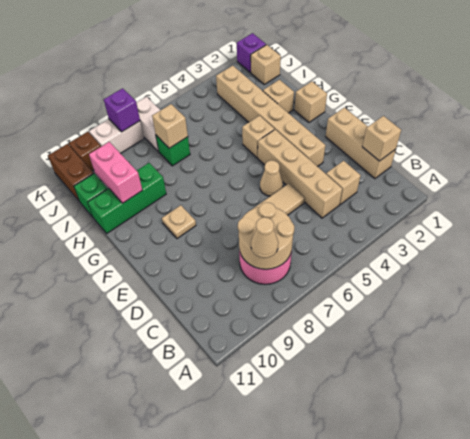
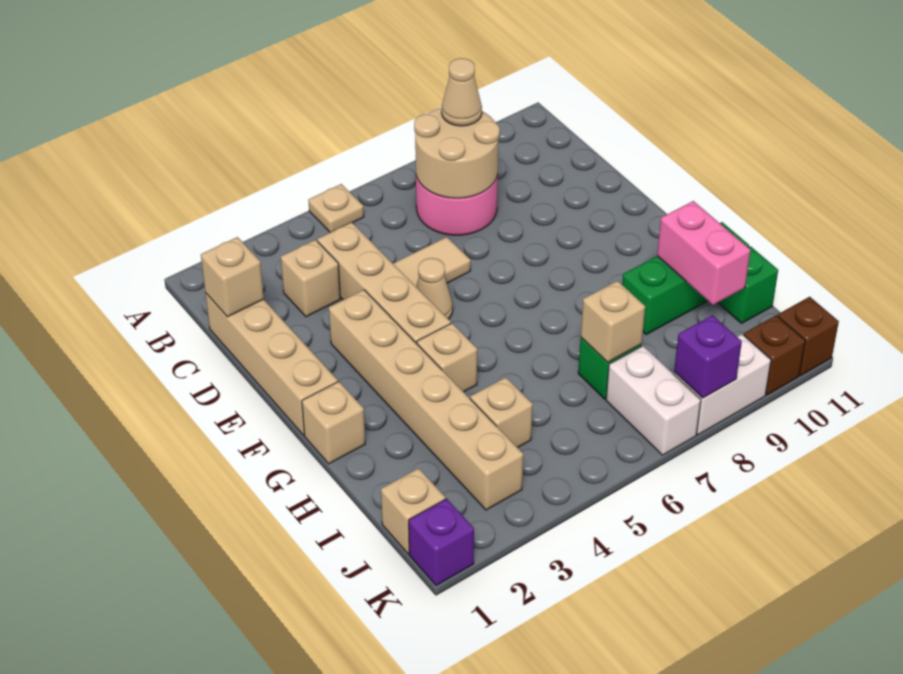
tan brick C1:E1 level 1 -> tan brick C1:F1 level 1
tan plate F9 level 1 -> tan plate A5 level 1
tan brick H2 level 1 -> tan brick I4 level 1
brown brick J11:K11 level 1 -> brown brick K11 level 1

